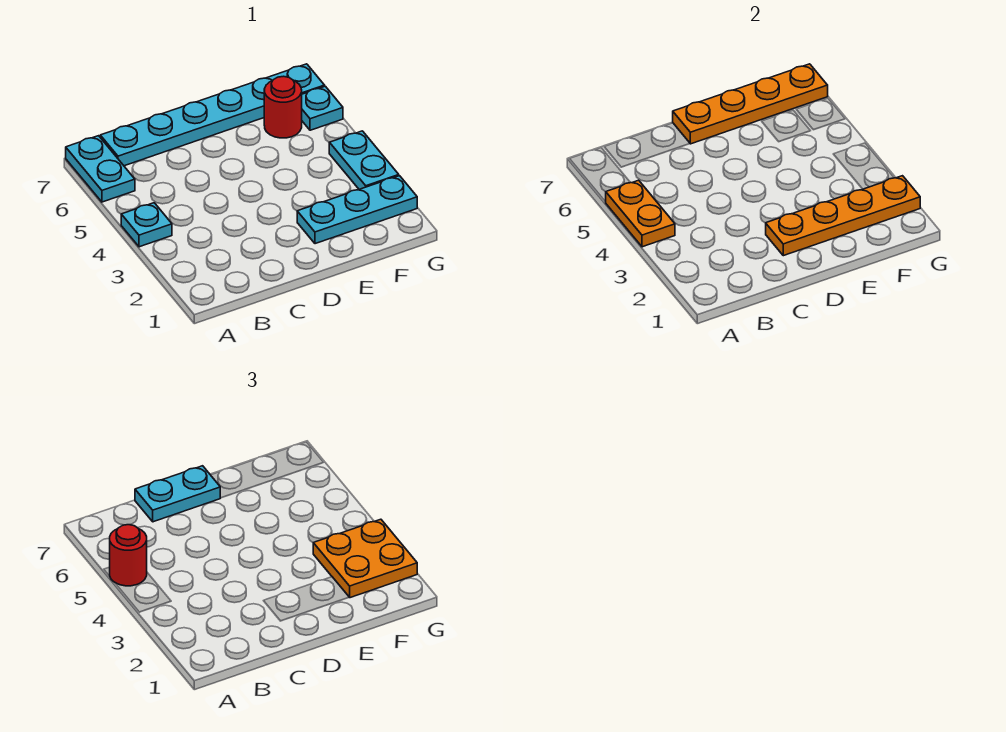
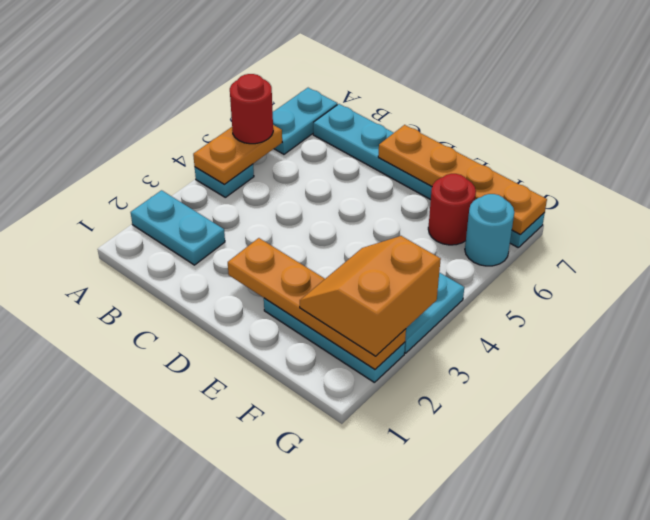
cyan plate C7:D7 level 3 -> cyan plate A2:B2 level 1
orange plate F2:G3 level 3 -> orange slope F2:G3 level 3 top G
cyan plate G6 level 1 -> cyan round brick G6 level 1

